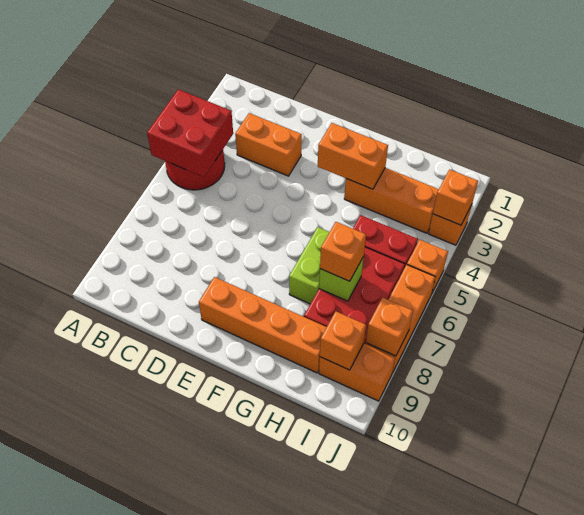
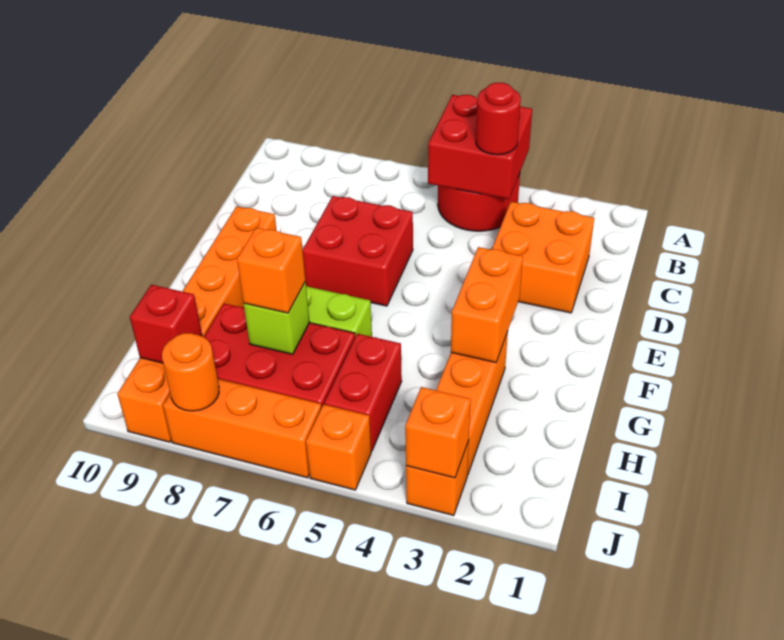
none -> red round brick B4 level 3
orange brick C3:D3 level 1 -> orange brick C2:D3 level 1
none -> red brick D6:E7 level 1
orange brick I9 level 2 -> red brick I9 level 2
orange brick J8 level 2 -> orange round brick J8 level 2

